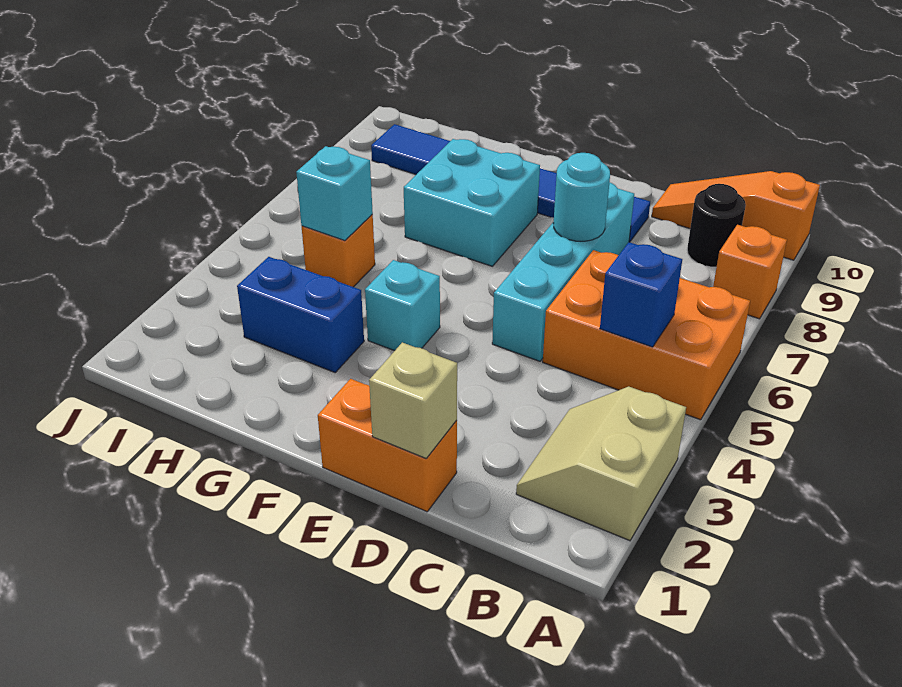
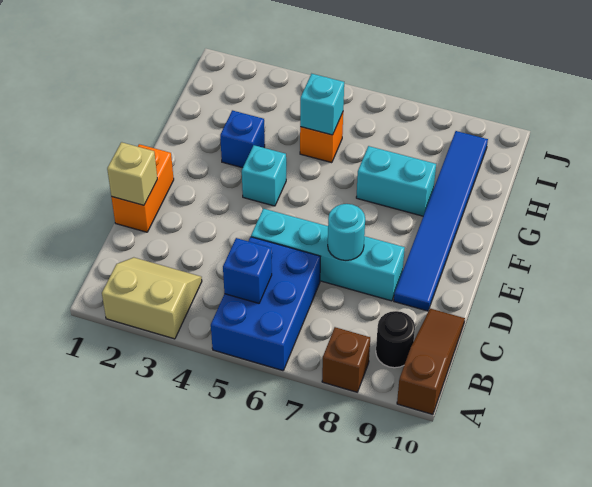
orange brick A5:C6 level 1 -> blue brick A5:C6 level 1
orange brick A8 level 1 -> brown brick A8 level 1
orange slope A10:C10 level 1 top A -> brown slope A10:C10 level 1 top A
cyan brick F7:G8 level 1 -> cyan brick G7:G8 level 1
blue brick G3:H3 level 1 -> blue brick G3 level 1

